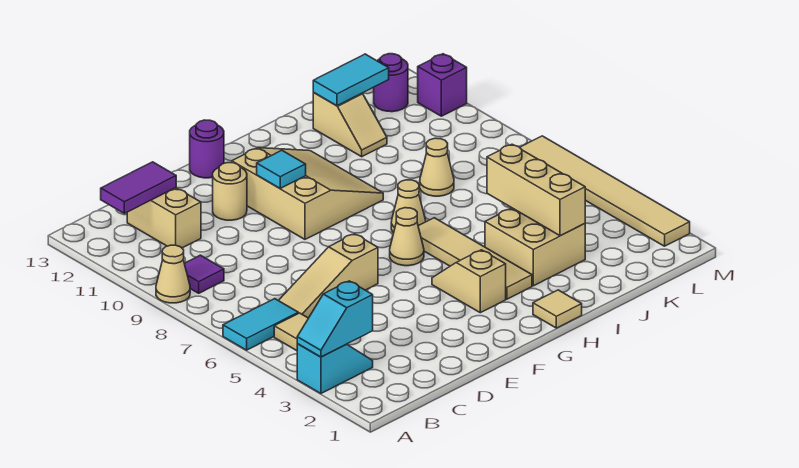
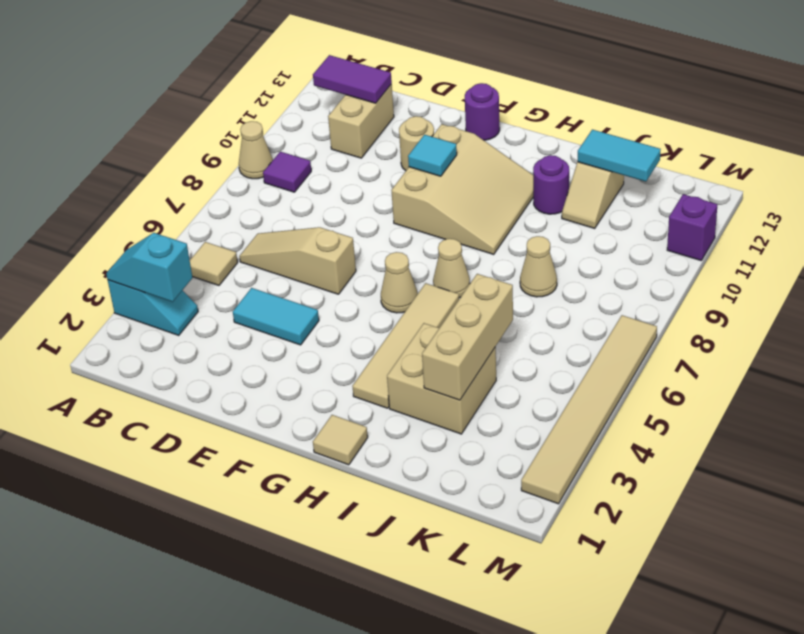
cyan tile A6:B6 level 1 -> cyan tile D4:E4 level 1
tan slope G3:G4 level 1 top 3 -> none
purple round brick L12 level 1 -> purple round brick I11 level 1

